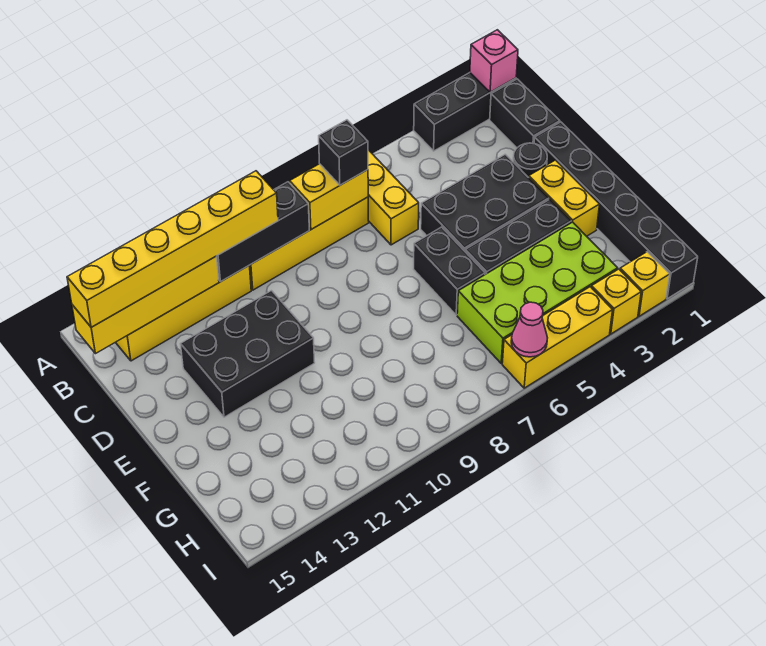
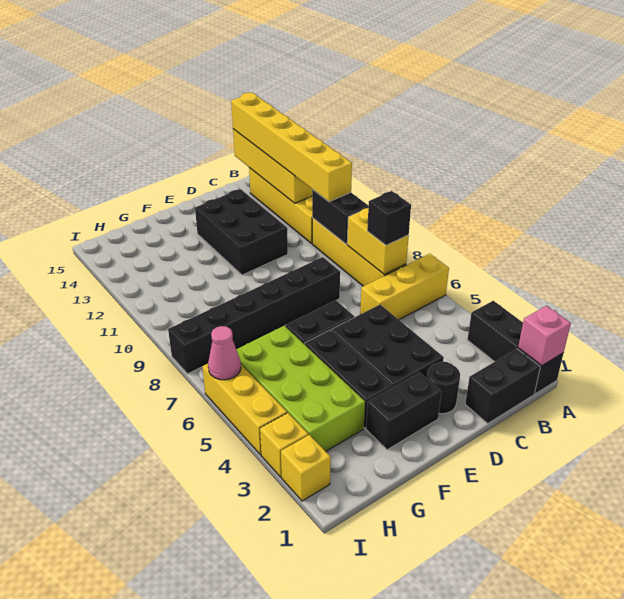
black brick B9:B11 level 2 -> black brick B9:B10 level 2
black brick D1:I1 level 1 -> black brick D8:I8 level 1
yellow brick E2:F2 level 1 -> black brick E2:F2 level 1

